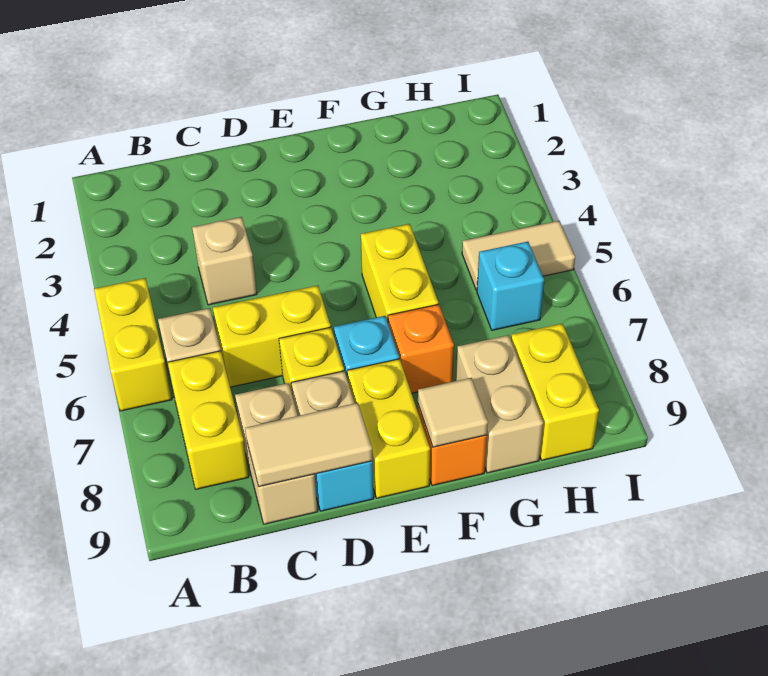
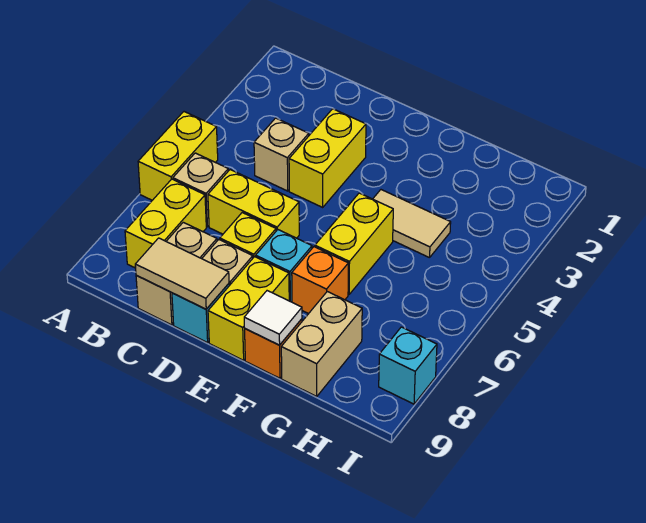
tan tile F9 level 2 -> white tile F9 level 2
tan tile H5:I5 level 1 -> tan tile F4:G4 level 1
cyan brick H6 level 1 -> cyan brick I8 level 1
yellow brick H8:H9 level 1 -> yellow brick D3:D4 level 1

